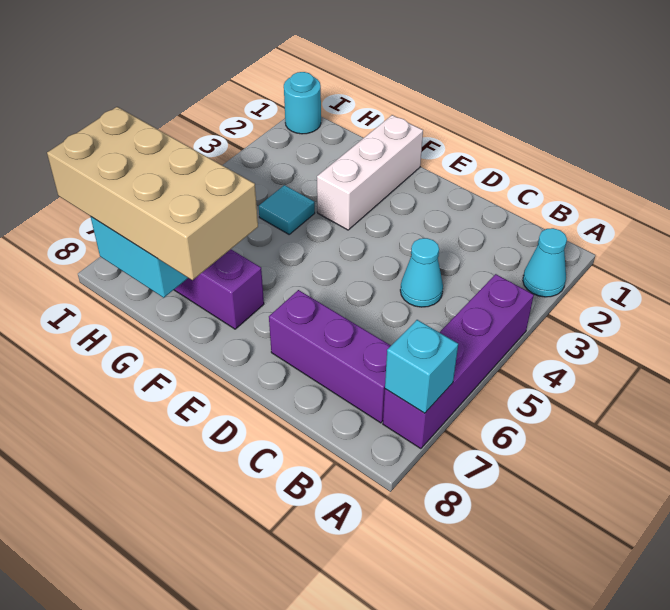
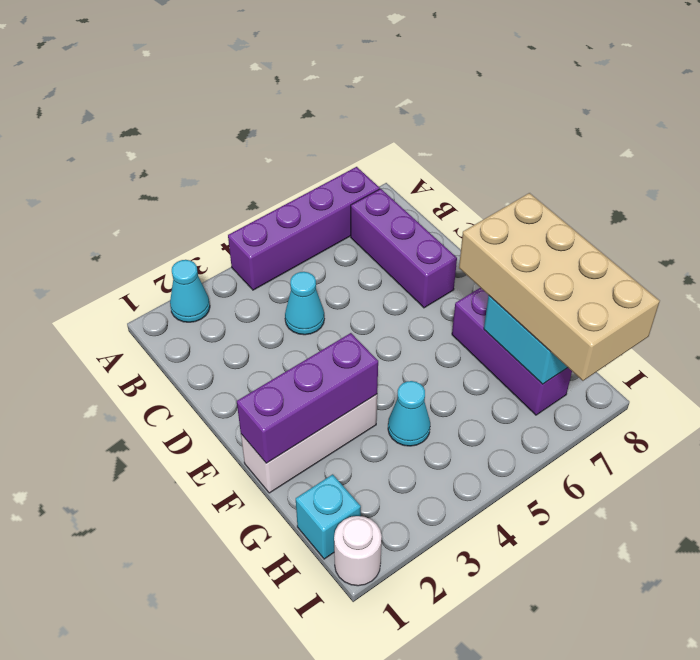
cyan brick A7 level 2 -> cyan brick H1 level 1
none -> purple brick F1:F3 level 2
cyan tile G4 level 1 -> cyan cone G4 level 1
cyan round brick I1 level 1 -> white round brick I1 level 1

